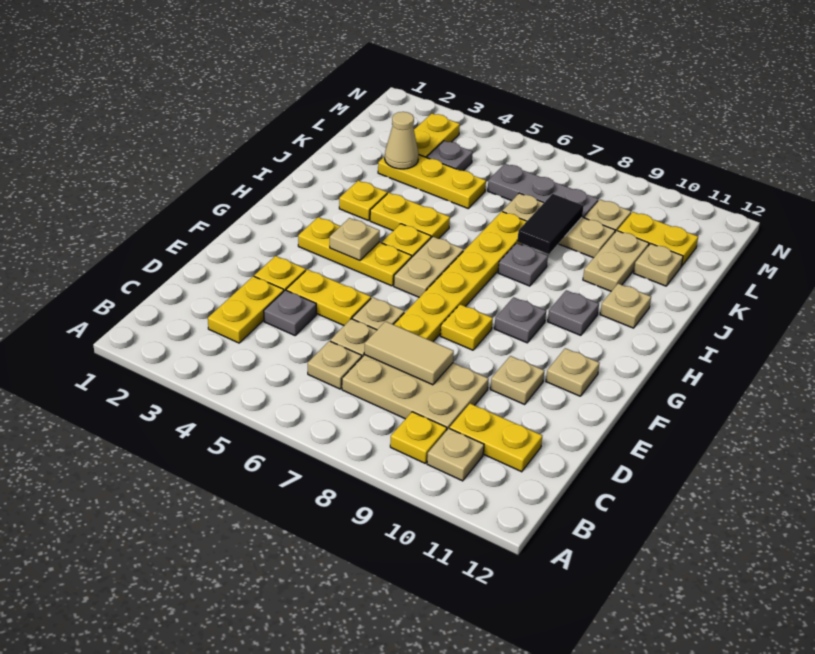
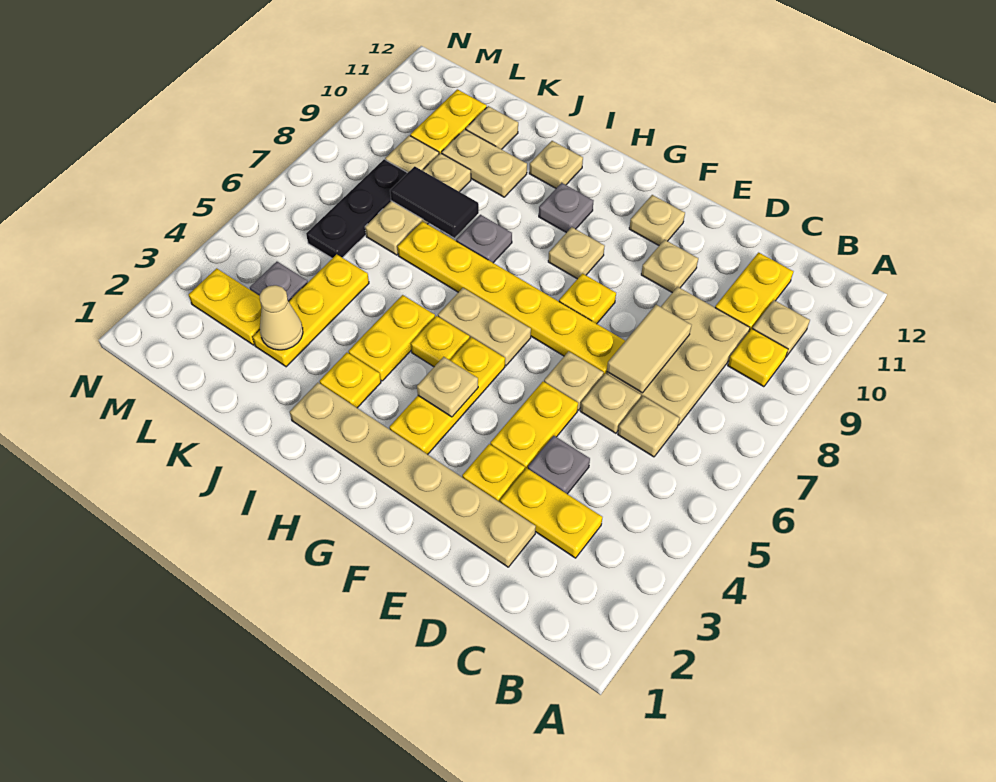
none -> tan plate D2:I2 level 1
grey plate G9 level 1 -> tan plate G9 level 1
grey plate L6:L8 level 1 -> black plate L6:L8 level 1

